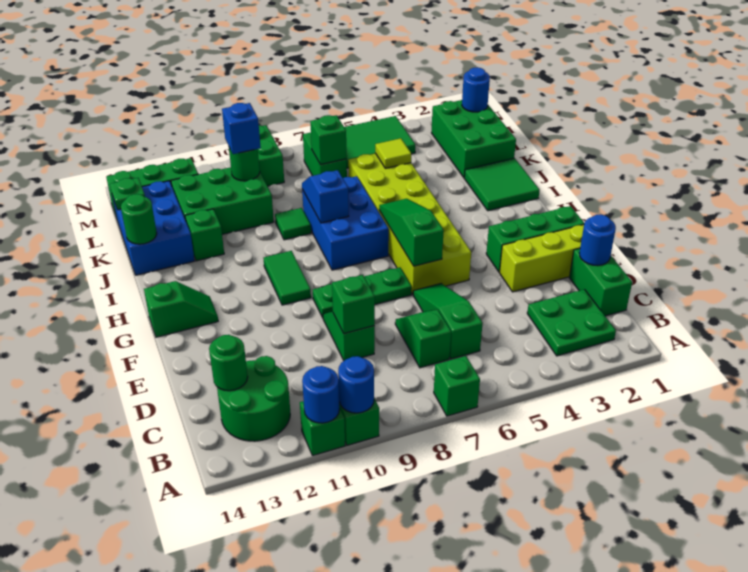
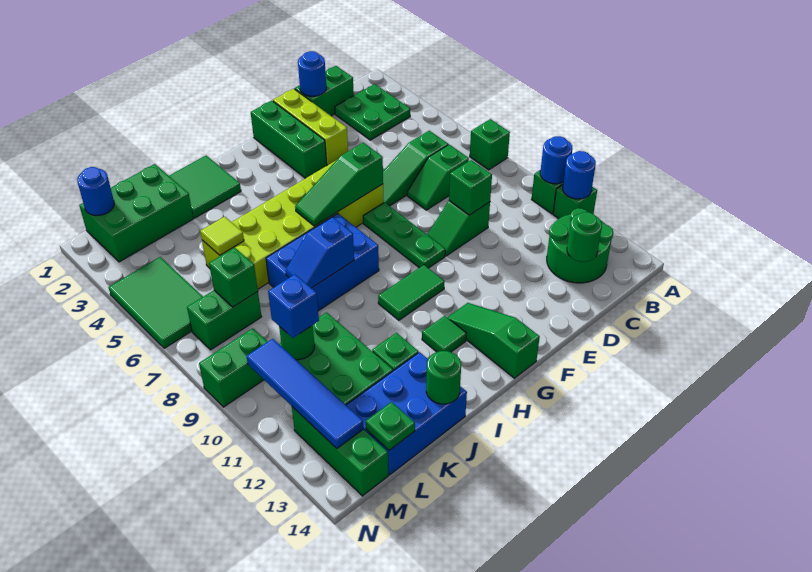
green slope G13:G14 level 1 top 14 -> green slope G12:G14 level 1 top 14
green tile J9 level 1 -> green tile H12 level 1
none -> blue tile M10:M13 level 2

